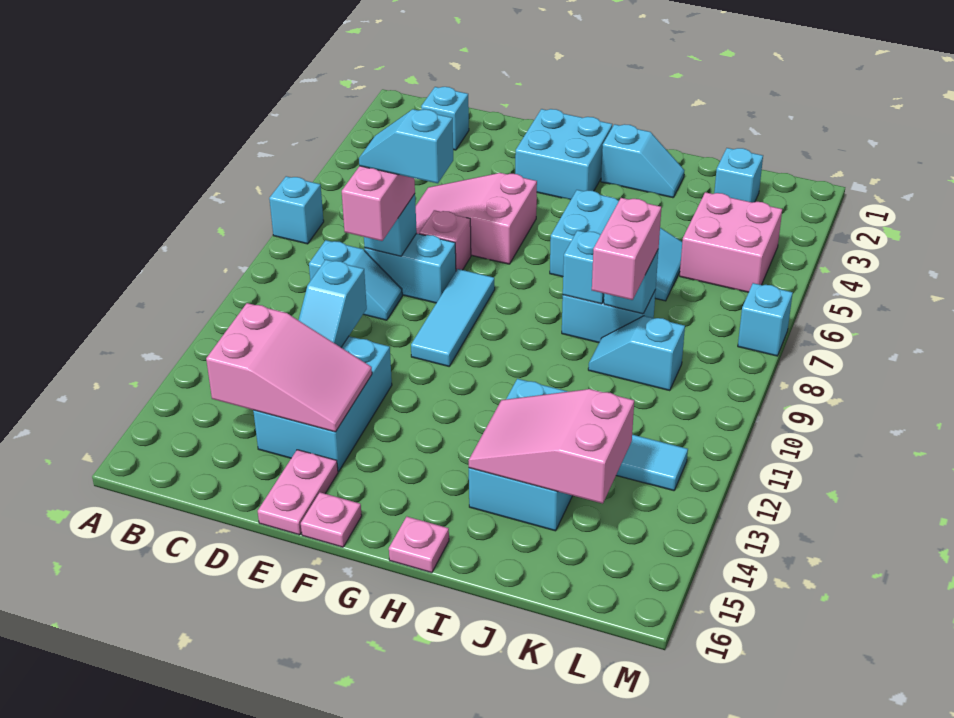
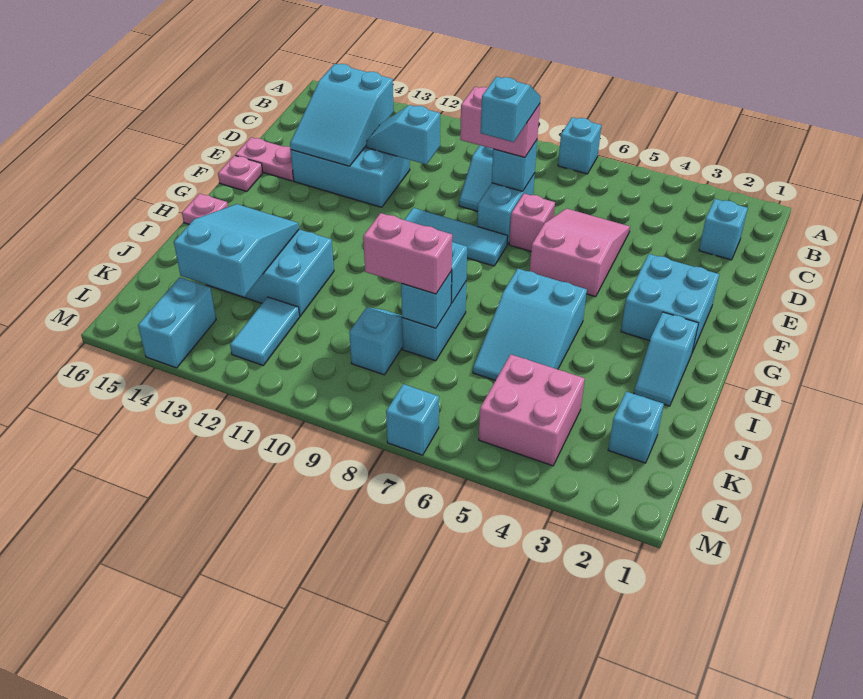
pink slope C13:E14 level 2 top C -> cyan slope C13:E14 level 2 top C
pink slope I13:K14 level 2 top K -> cyan slope I13:K14 level 2 top K
none -> cyan brick L14:M14 level 1

